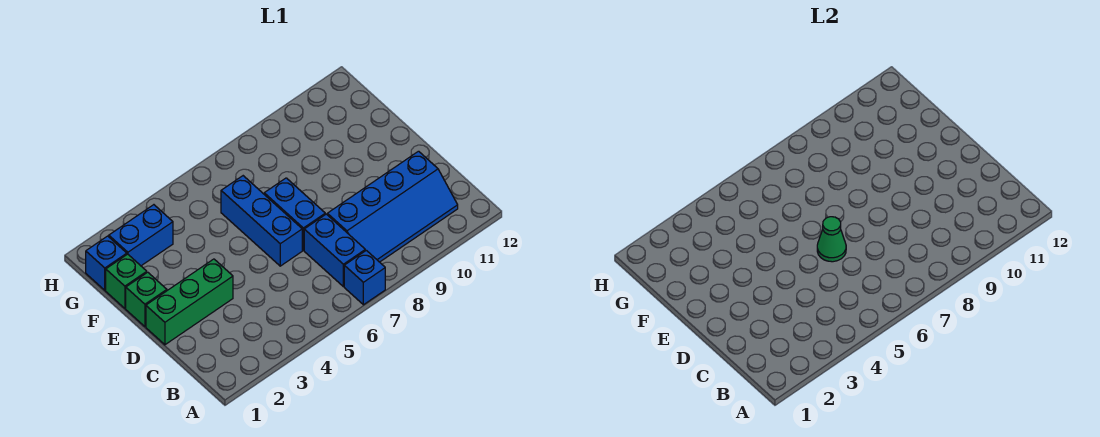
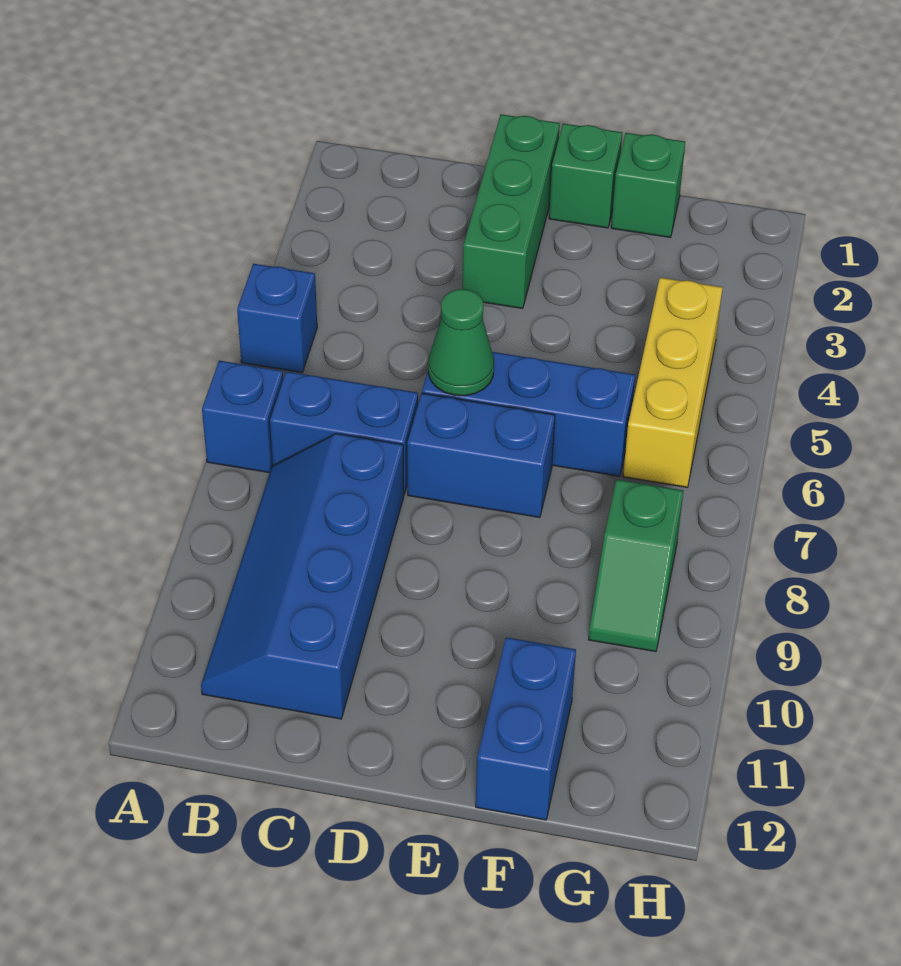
blue brick G1 level 1 -> blue brick A5 level 1
blue brick G2:G3 level 1 -> blue brick F11:F12 level 1
none -> yellow brick G4:G6 level 1
none -> green slope G8:G9 level 1 top 8

